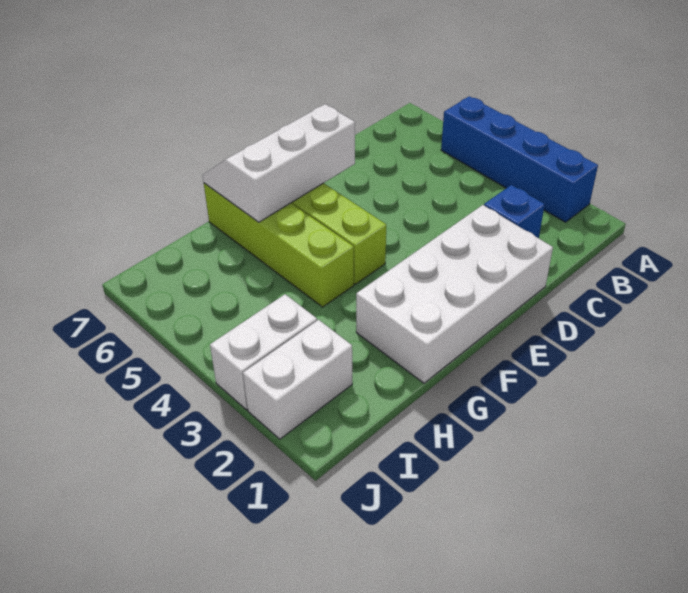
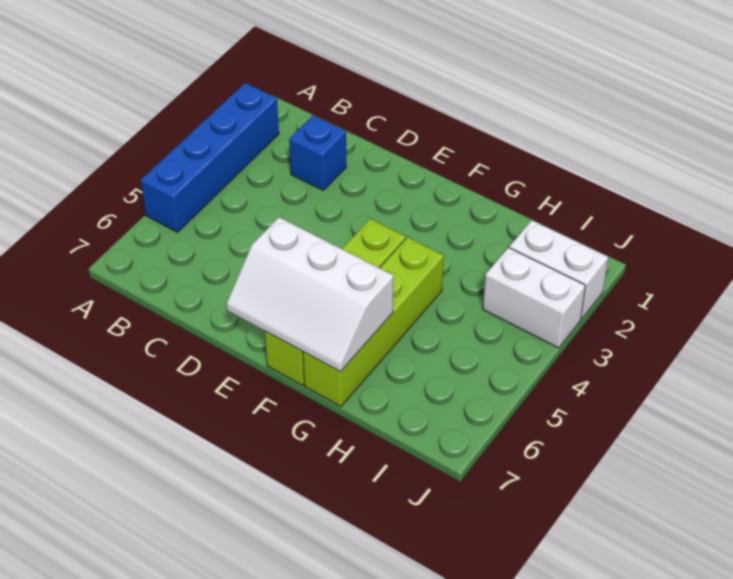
white brick D1:G2 level 1 -> none

